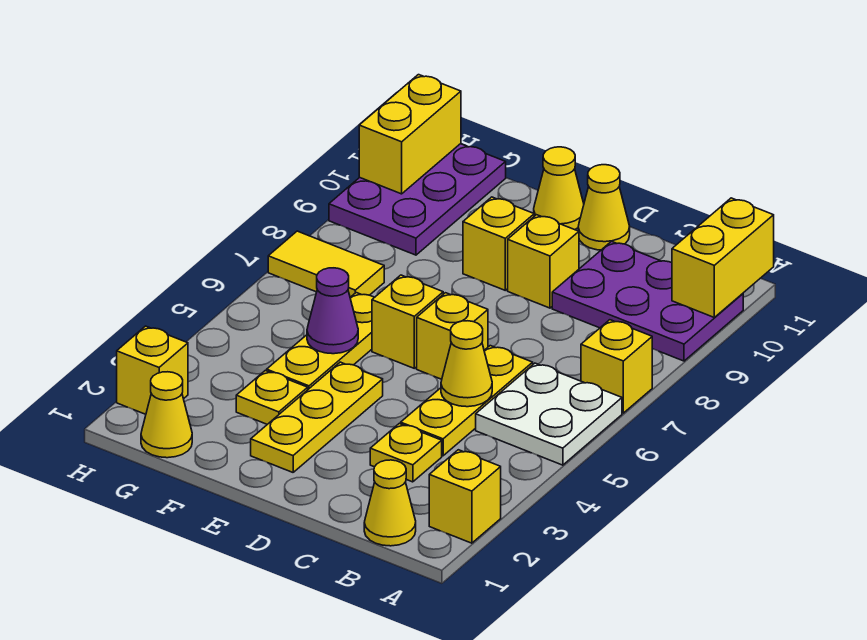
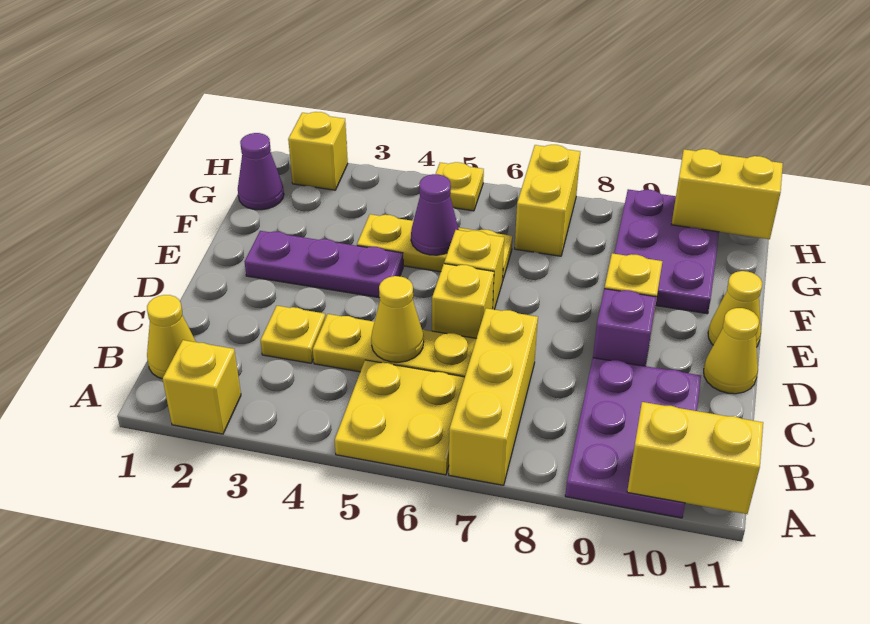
white plate A5:B6 level 1 -> yellow plate A5:B6 level 1
yellow brick A7 level 1 -> yellow brick A7:C7 level 1
yellow brick D9 level 1 -> purple brick D9 level 1
yellow plate E2:E4 level 1 -> purple plate E2:E4 level 1
yellow plate F3 level 1 -> yellow plate H5 level 1
yellow cone G1 level 1 -> purple cone G1 level 1
yellow tile G7:H7 level 1 -> yellow brick G7:H7 level 1
purple plate G9:H11 level 1 -> purple plate F9:H10 level 1

